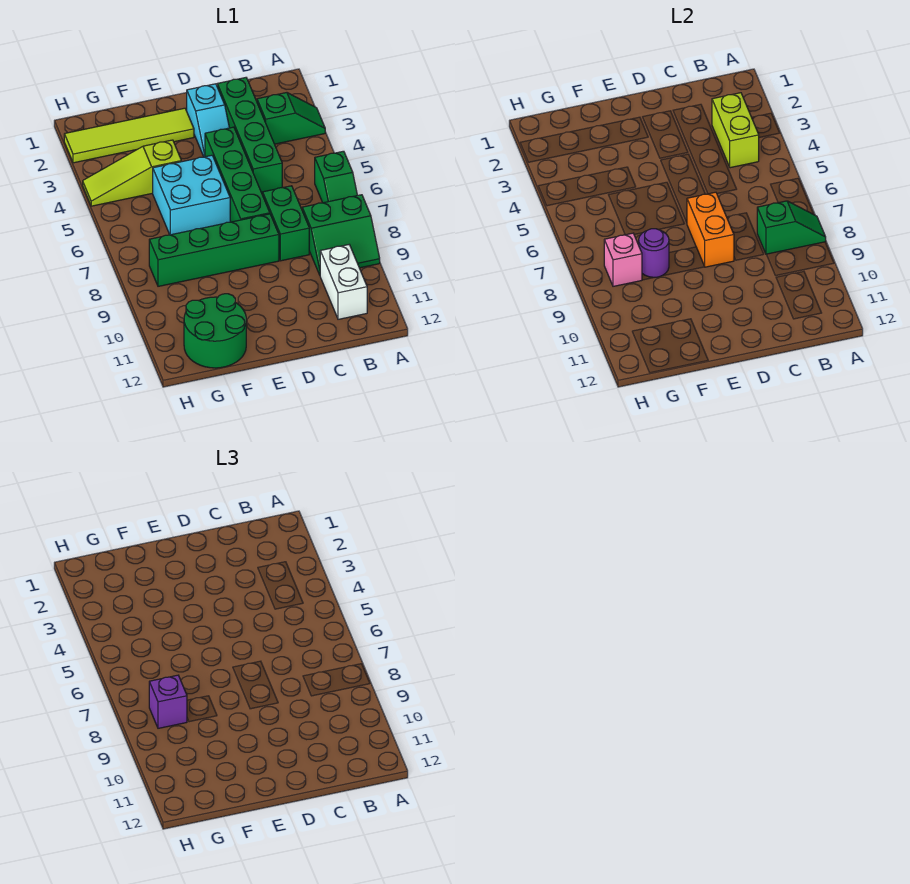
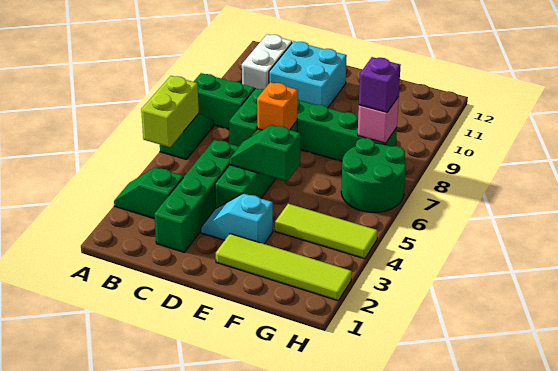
green slope A8:B8 level 2 top B -> green slope D5:E5 level 2 top E
lime brick B3:B4 level 2 -> lime brick A5:A6 level 2
cyan slope D2:D3 level 1 top 2 -> cyan slope D3:E3 level 1 top E
orange brick D7:D8 level 2 -> orange brick D7 level 2
cyan brick E5:F6 level 1 -> cyan brick C10:D11 level 1
lime slope F4:H4 level 1 top F -> lime tile F4:H4 level 1
purple round brick F8 level 2 -> none
green round brick F11:G12 level 1 -> green round brick G6:H7 level 1

